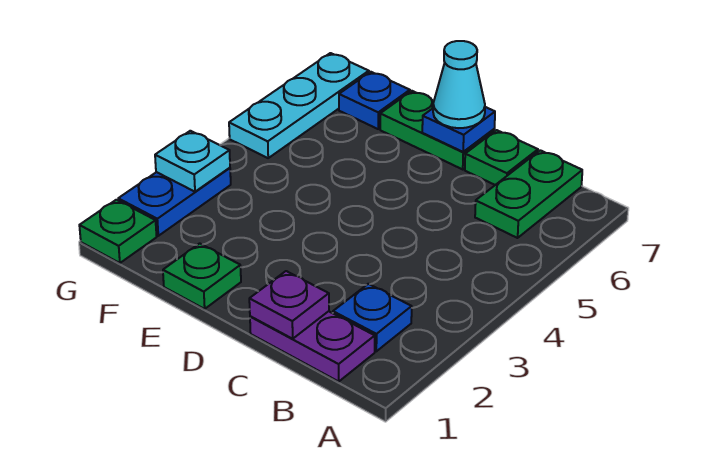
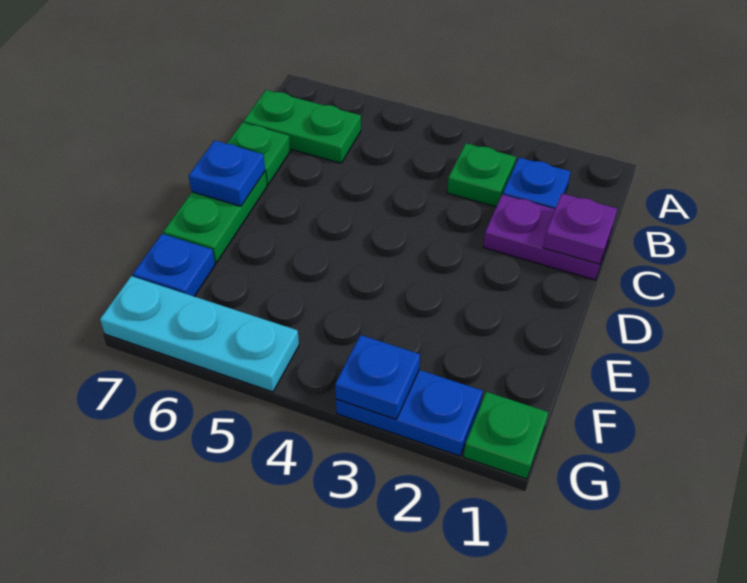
purple plate B1:C1 level 1 -> purple plate C1:C2 level 1
cyan cone D7 level 3 -> none
green plate E1 level 1 -> green plate B3 level 1
cyan plate G3 level 2 -> blue plate G3 level 2

